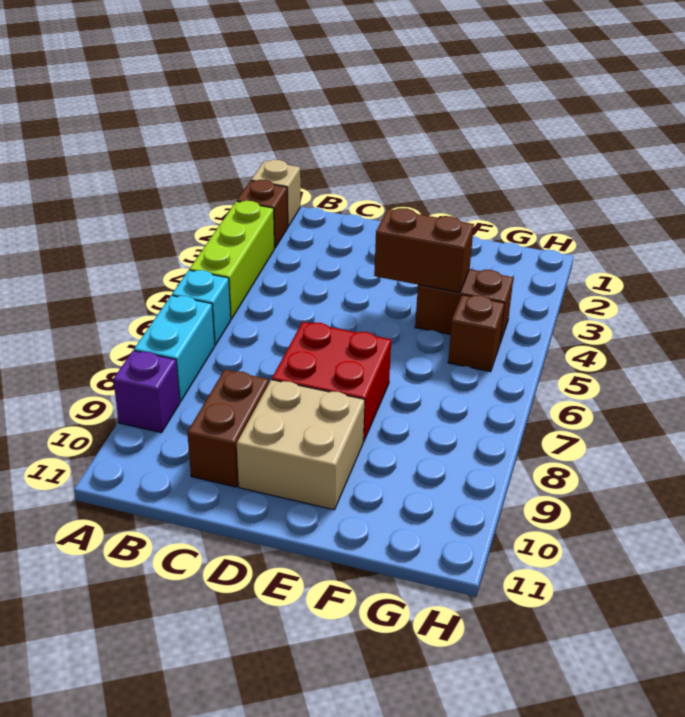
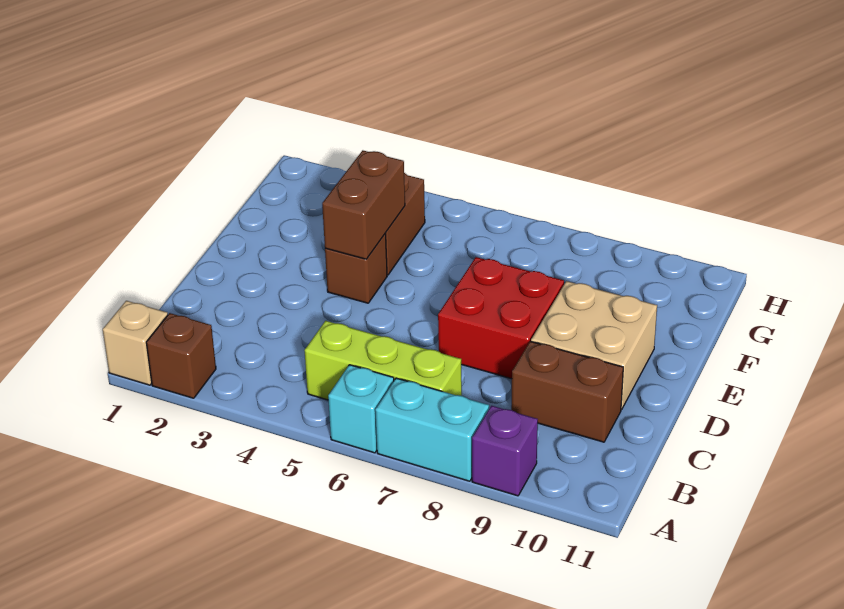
lime brick A3:A5 level 1 -> lime brick B5:B7 level 1
brown brick G5 level 1 -> brown brick E4 level 1

